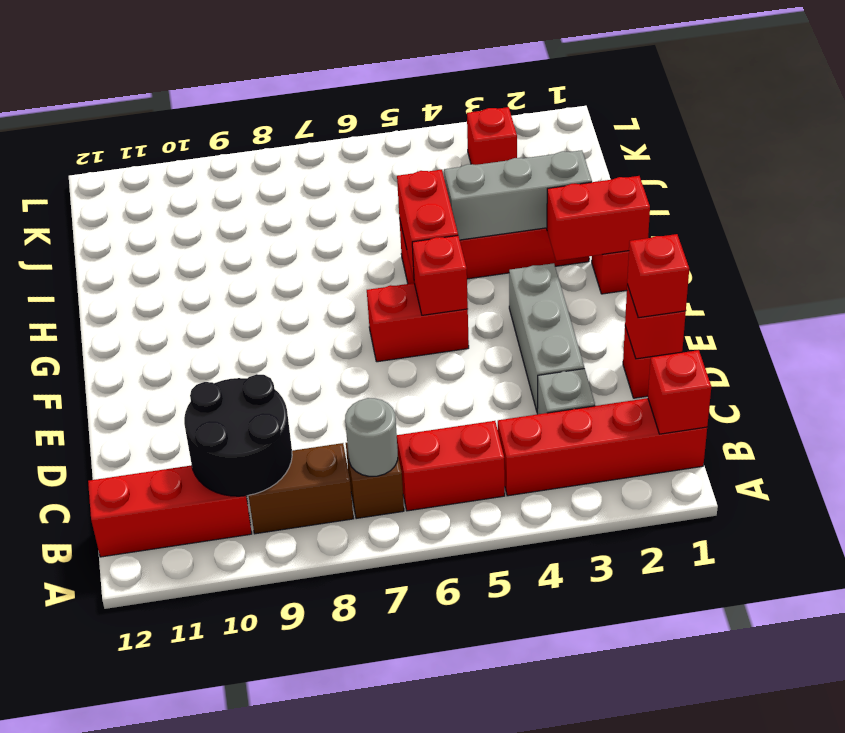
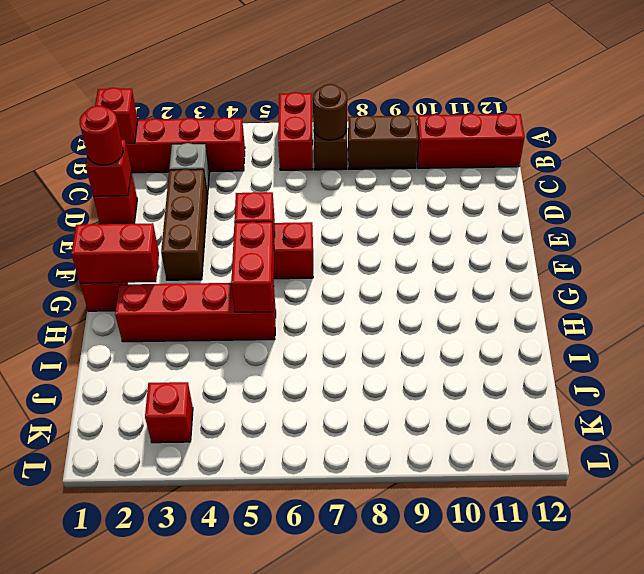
red brick B5:B6 level 1 -> red brick A6:B6 level 1
grey round brick B7 level 2 -> brown round brick B7 level 2
black round brick B9:C10 level 2 -> none
red brick D1 level 3 -> red round brick D1 level 3
grey brick D3:F3 level 1 -> brown brick D3:F3 level 1
grey brick H2:H4 level 2 -> none

